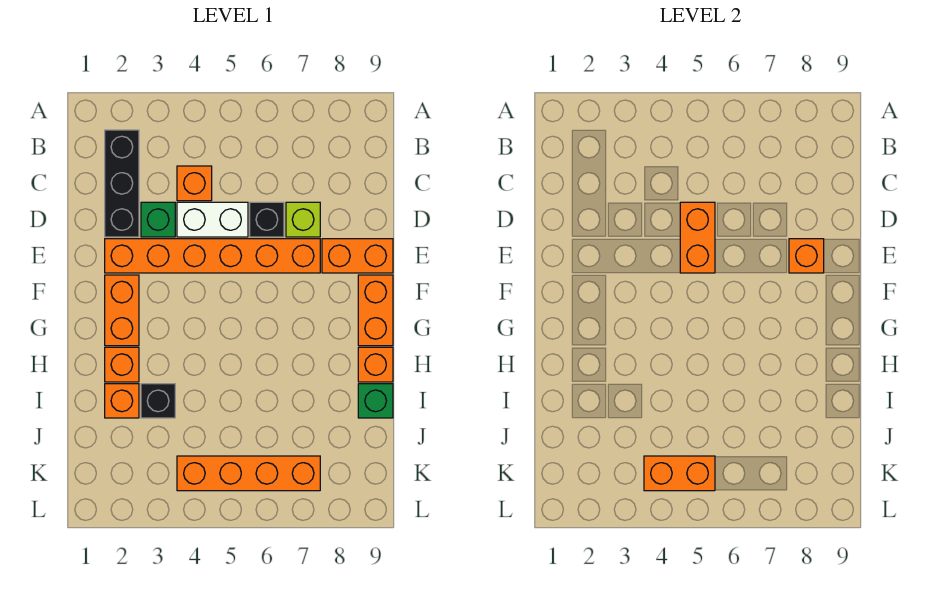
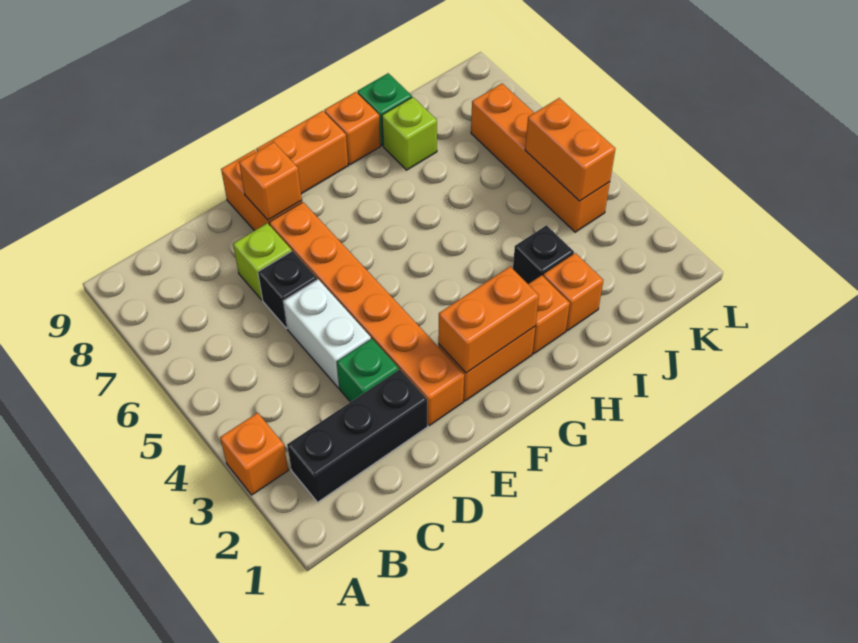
orange brick C4 level 1 -> orange brick A3 level 1
orange brick D5:E5 level 2 -> orange brick F2:G2 level 2
none -> lime brick I8 level 1

